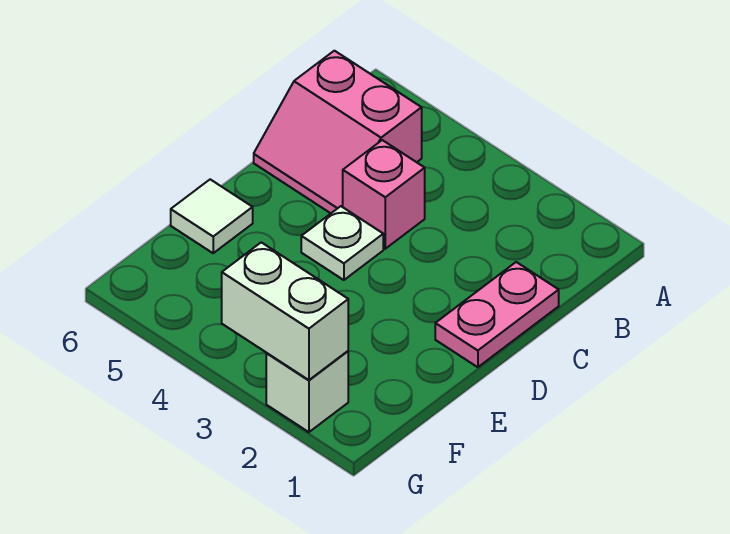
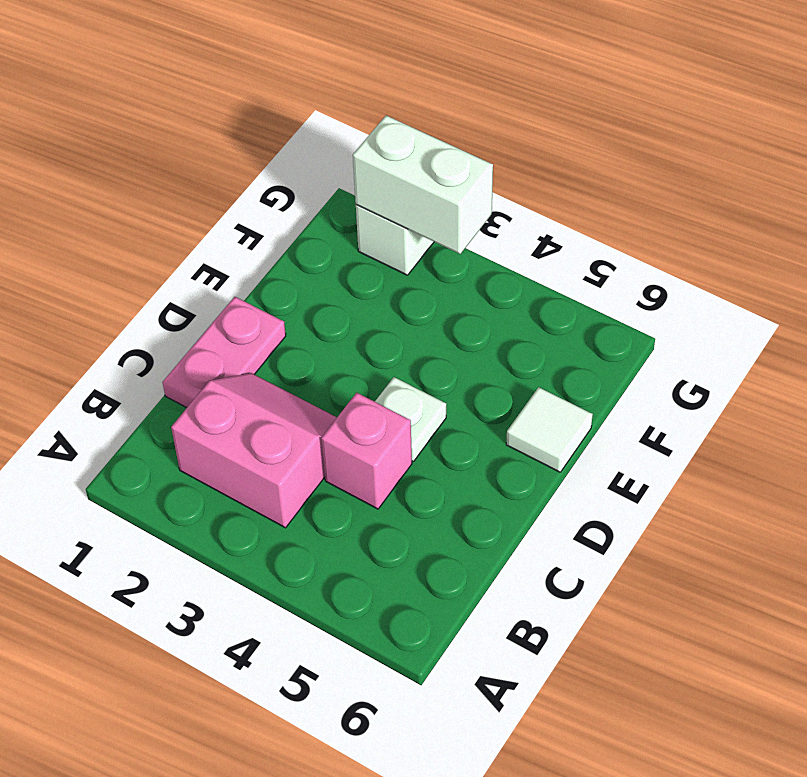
pink slope B5:C6 level 1 top B -> pink slope B2:C3 level 1 top B

